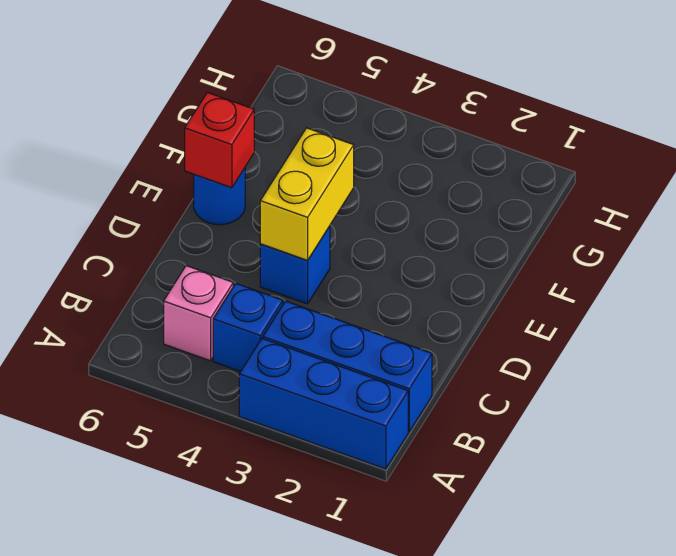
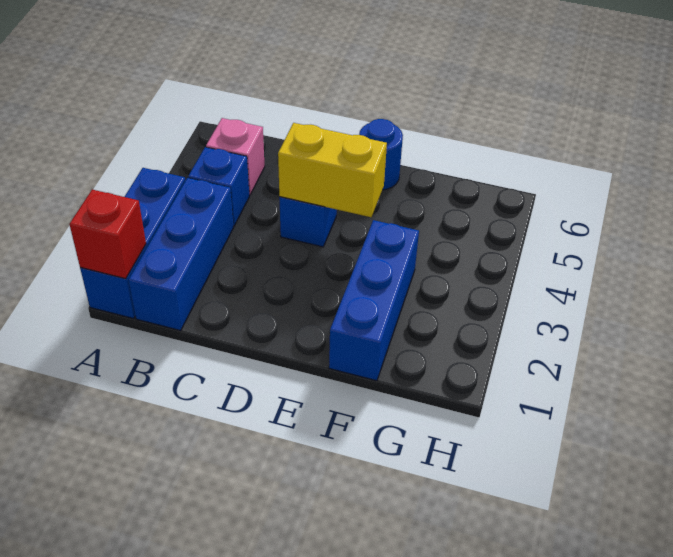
red brick E6 level 2 -> red brick A1 level 2
none -> blue brick F1:F3 level 1

